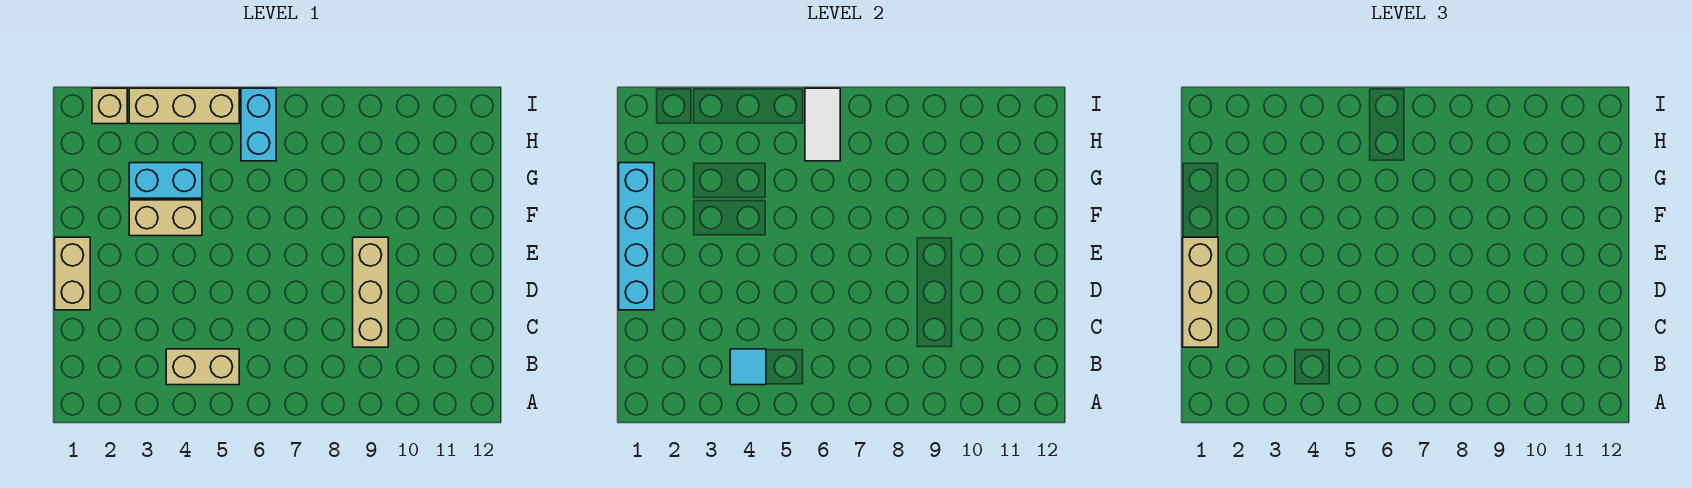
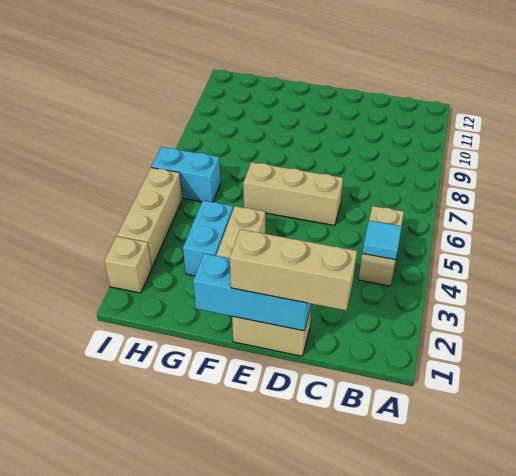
tan brick C9:E9 level 1 -> tan brick D6:F6 level 1
cyan brick D1:G1 level 2 -> cyan brick D1:F1 level 2
white tile H6:I6 level 2 -> none

